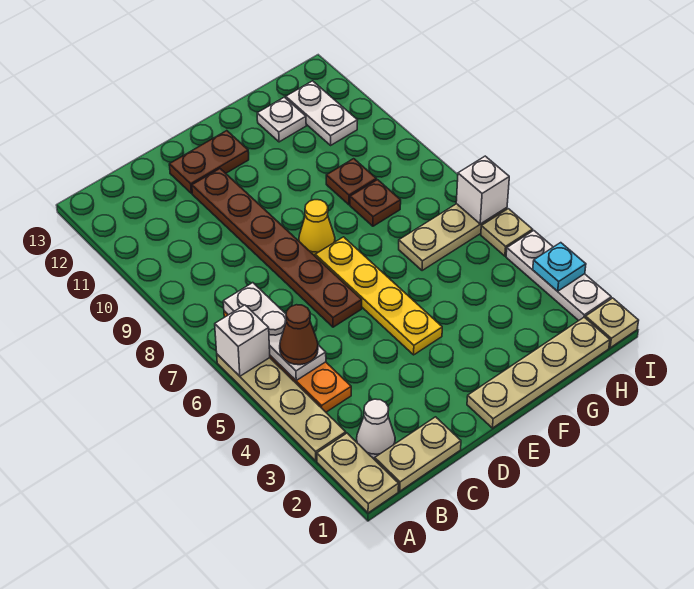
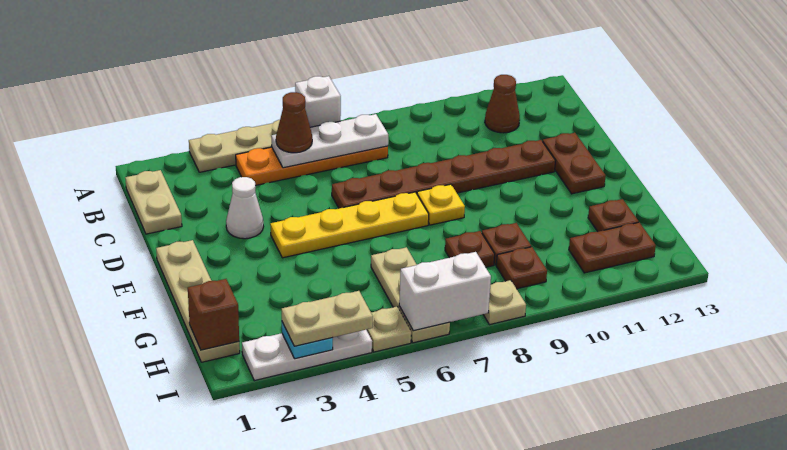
tan plate A1:A2 level 1 -> tan plate I3:I4 level 3
white cone B2 level 1 -> white cone D3 level 1
none -> brown cone B11 level 1
yellow cone E8 level 1 -> yellow plate E8 level 1
white plate G12 level 1 -> brown plate G12 level 1
none -> brown brick H1 level 2
none -> brown plate H9 level 1
white plate H11:H12 level 1 -> brown plate H11:H12 level 1
tan plate I1 level 1 -> tan plate I8 level 1
white brick I6 level 2 -> white brick I6:I7 level 2

